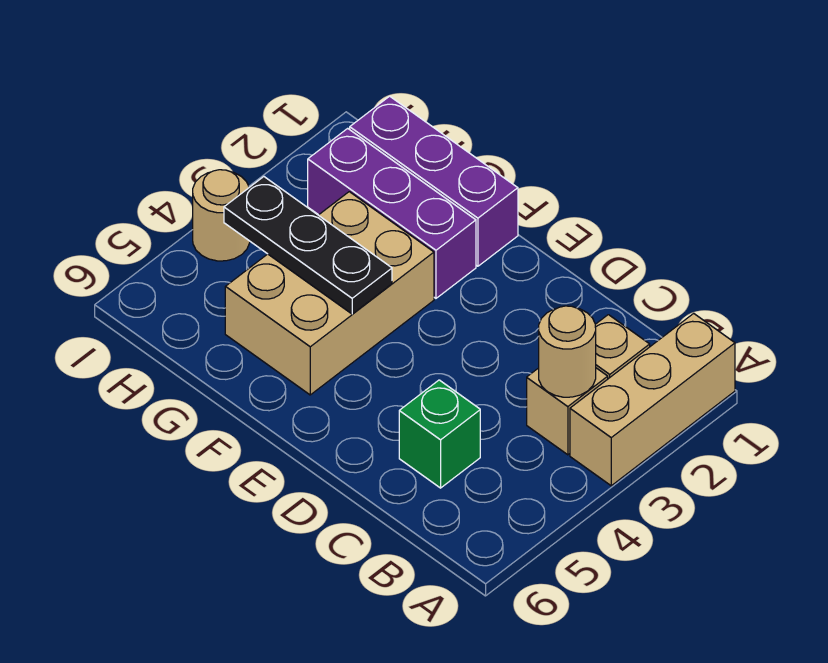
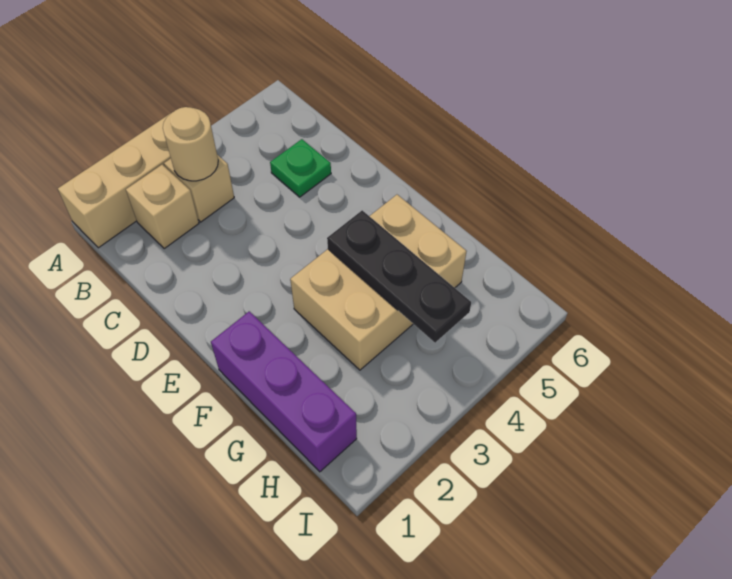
green brick C5 level 1 -> green plate C5 level 1
purple brick F2:H2 level 1 -> none
tan round brick I4 level 1 -> none

